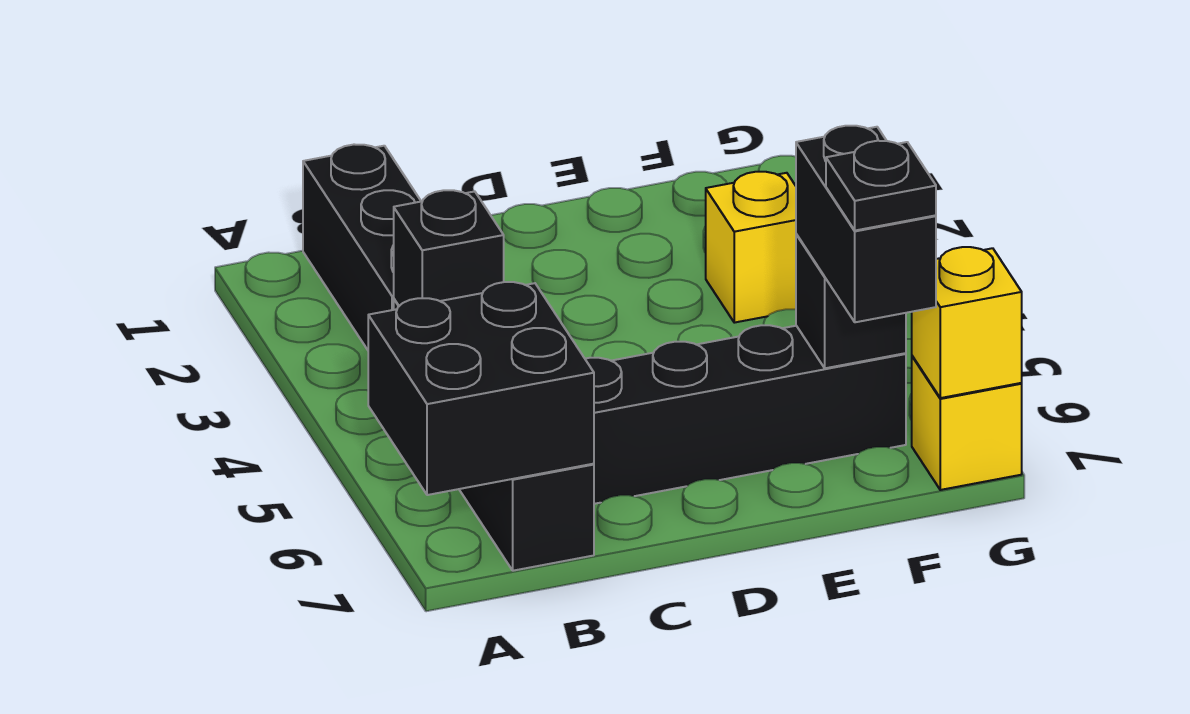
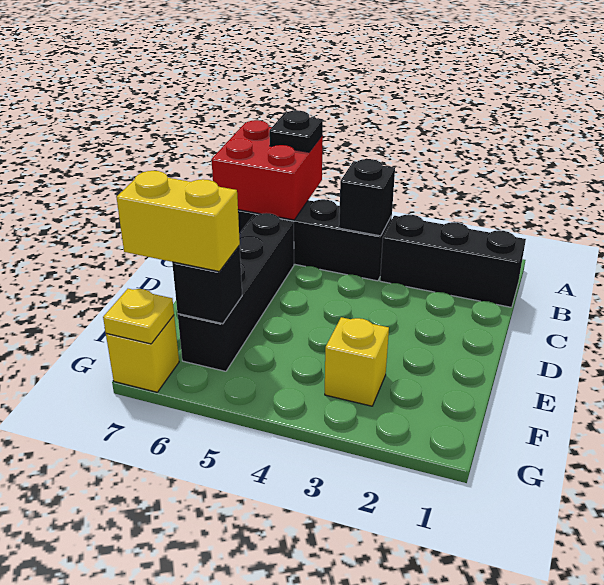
black brick A6:B7 level 2 -> red brick A6:B7 level 2
black brick F6:F7 level 3 -> yellow brick F6:F7 level 3
black plate F7 level 4 -> black plate A6 level 3
yellow brick G7 level 2 -> yellow plate G7 level 2

